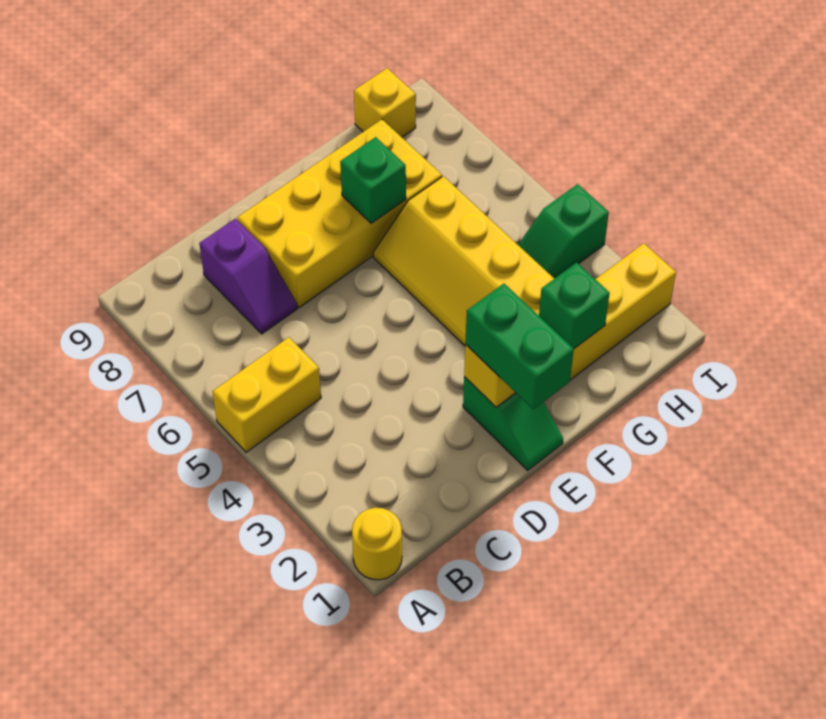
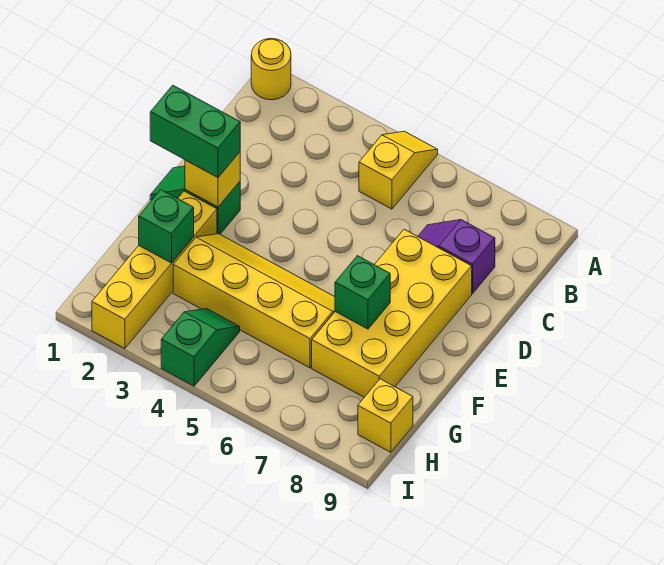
yellow brick A5:B5 level 1 -> yellow slope A5:B5 level 1 top B

